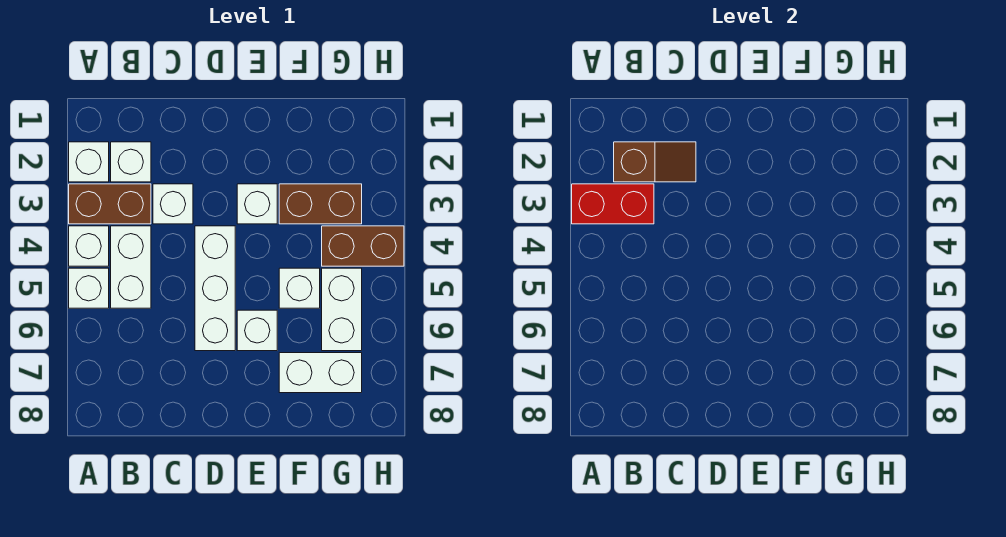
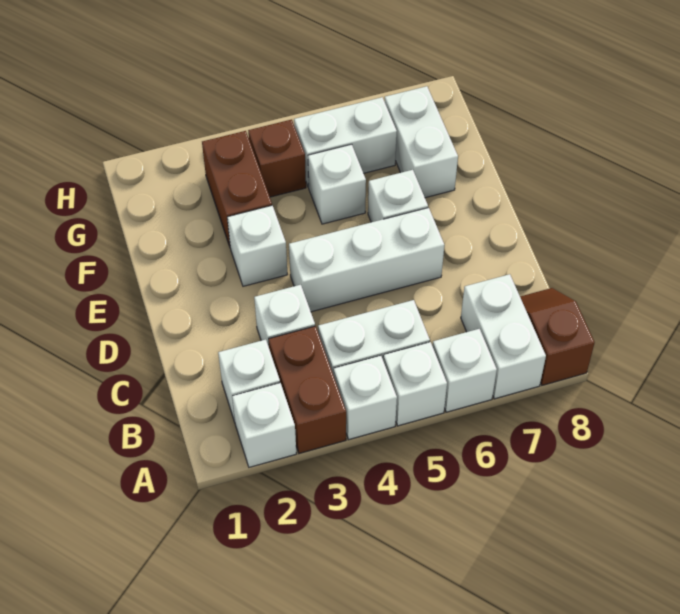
red brick A3:B3 level 2 -> none
none -> white brick A6 level 1
none -> white brick A7:B7 level 1
brown slope B2:C2 level 2 top B -> brown slope A8:B8 level 1 top A
brown brick G4:H4 level 1 -> brown brick G4 level 1

